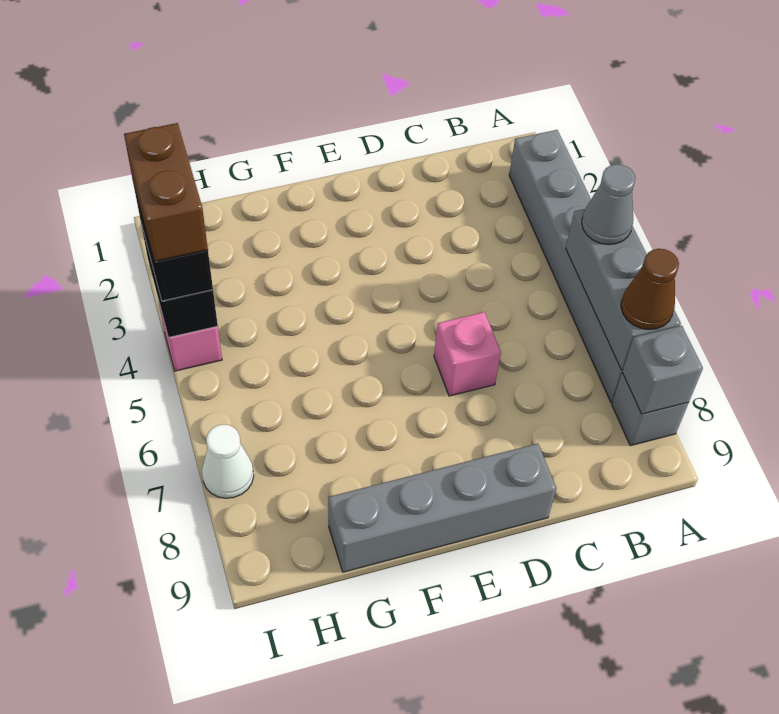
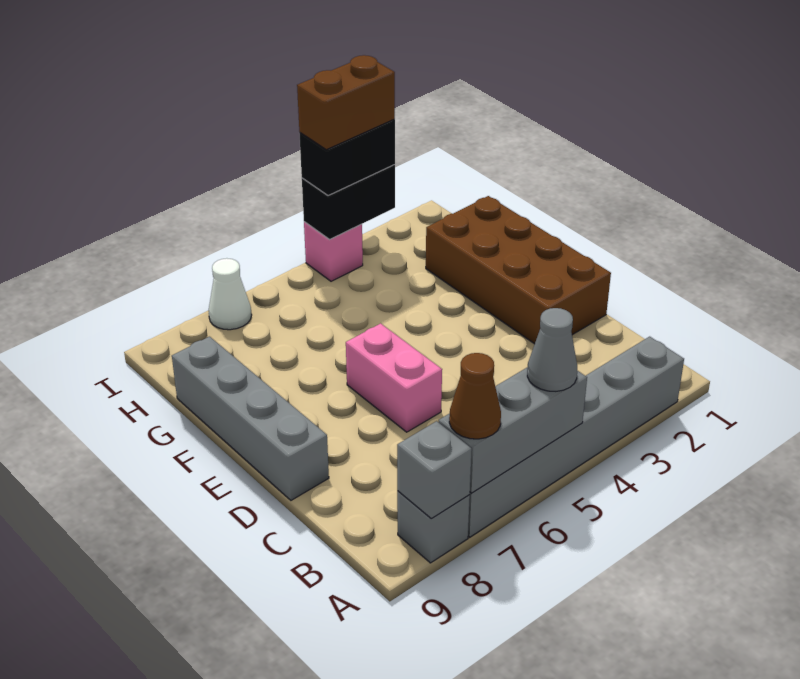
none -> brown brick D1:G2 level 1
pink brick D6 level 1 -> pink brick D6:E6 level 1

